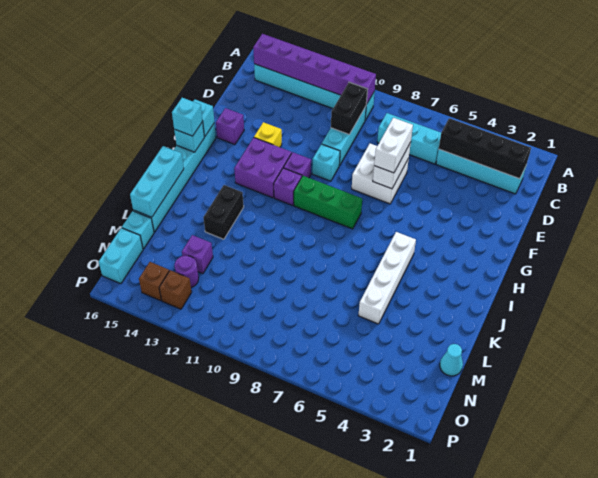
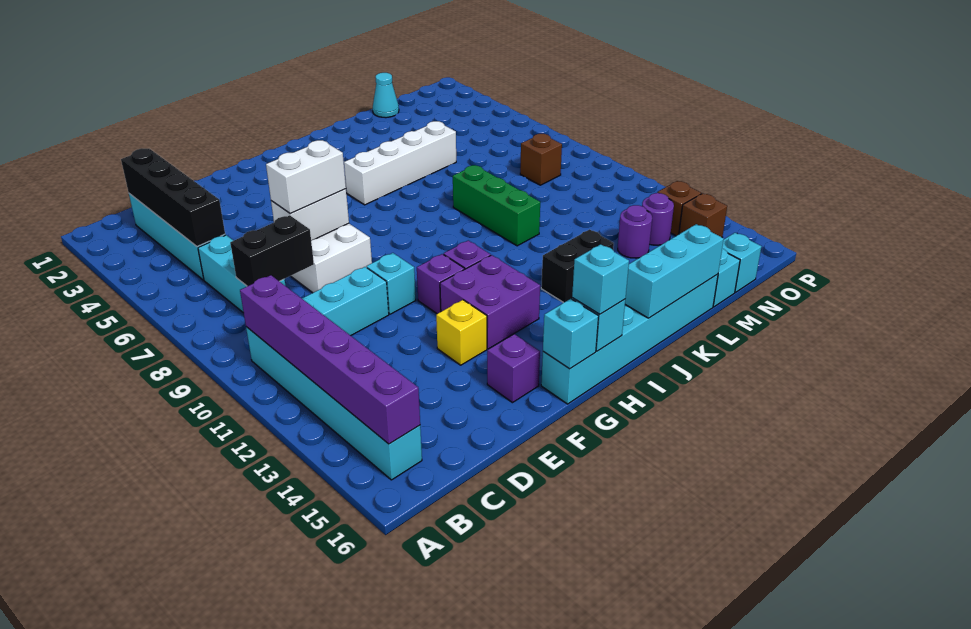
black brick C10:D10 level 2 -> black brick C8:D8 level 2
green brick H8:H10 level 1 -> green brick K8:K10 level 1
purple brick M13 level 1 -> purple round brick M13 level 1
none -> brown brick N8 level 1
cyan brick N16:O16 level 1 -> cyan brick N16 level 1

